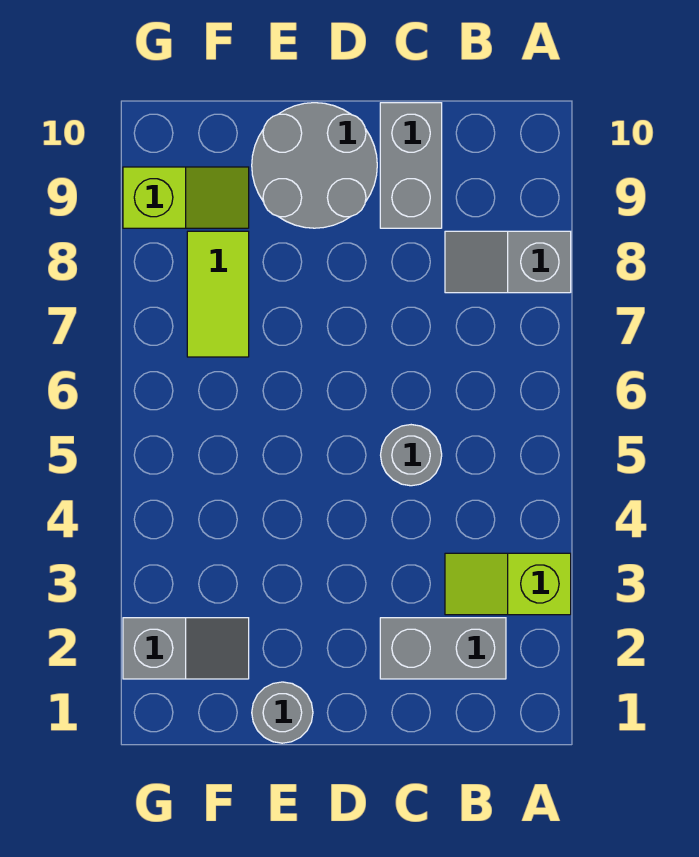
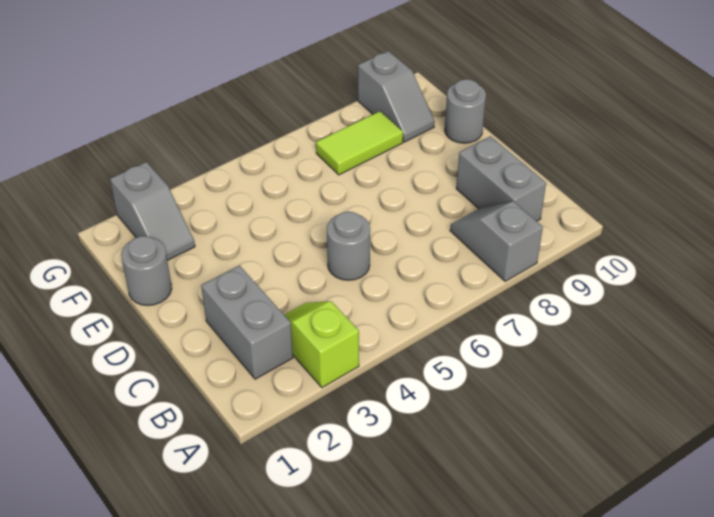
grey brick C9:C10 level 1 -> grey brick B9:C9 level 1
grey round brick D9:E10 level 1 -> grey round brick E10 level 1
lime slope F9:G9 level 1 top G -> grey slope F9:G9 level 1 top G

